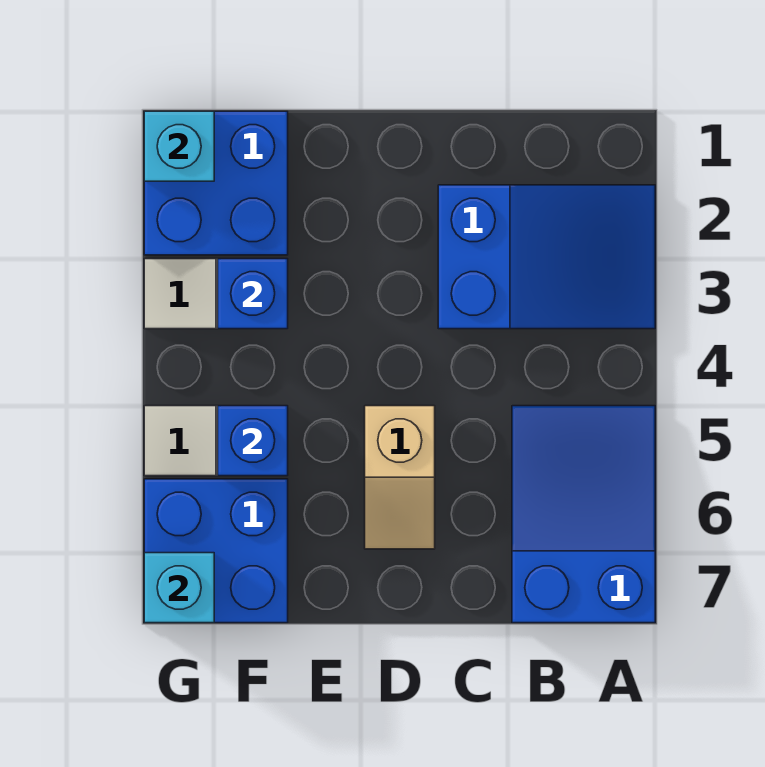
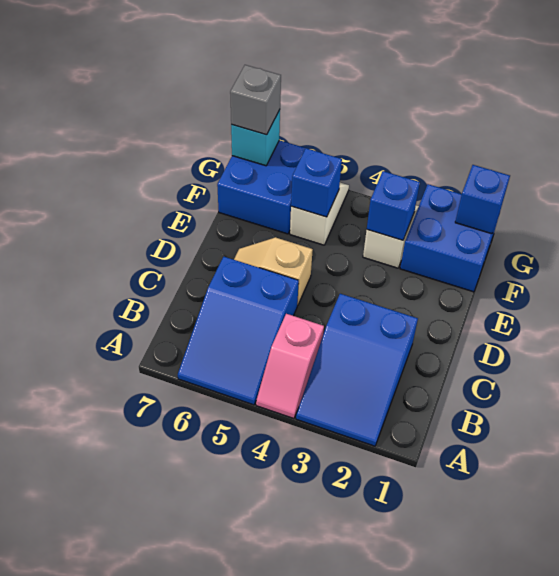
none -> pink slope A4:B4 level 1 top B
blue slope A5:B7 level 1 top 7 -> blue slope A5:C6 level 1 top C
cyan brick G1 level 2 -> blue brick G1 level 2
none -> grey brick G7 level 3

